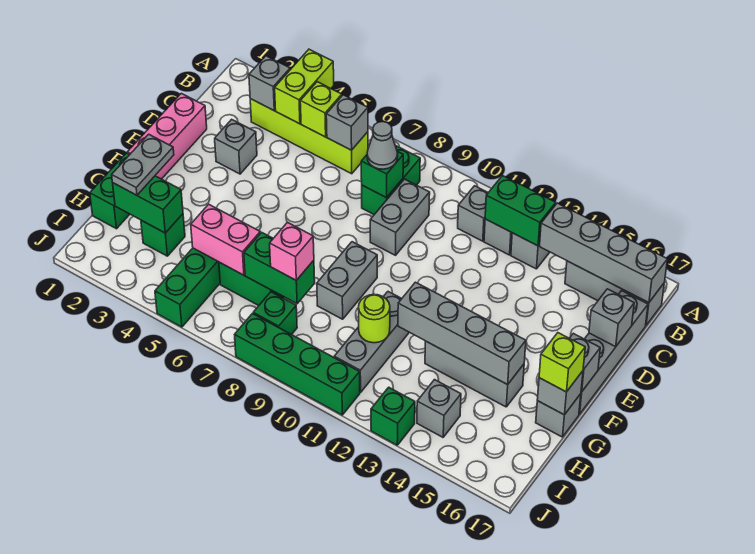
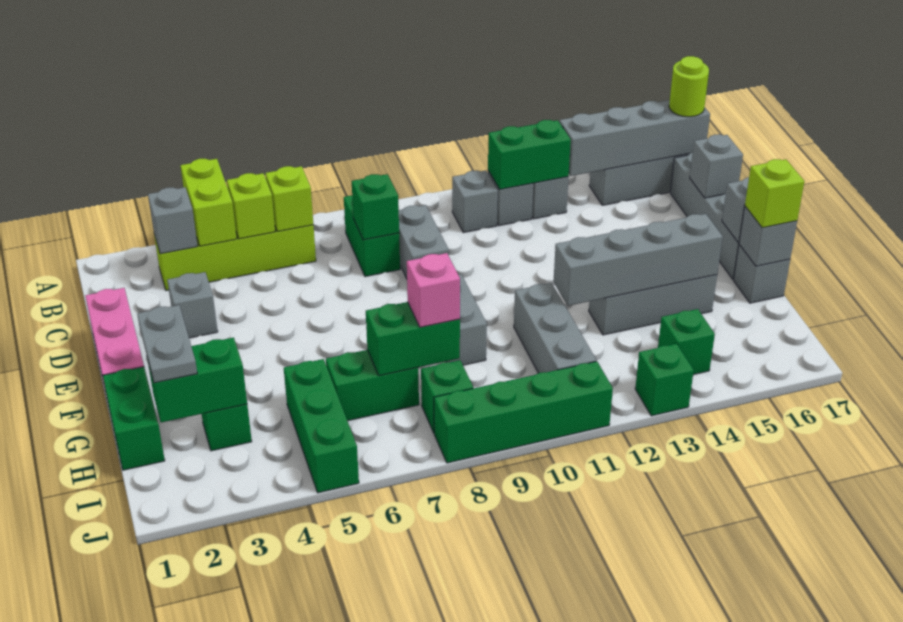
grey brick B6 level 2 -> lime brick B6 level 2
grey cone C8 level 3 -> none
pink brick H5:H6 level 2 -> none
lime round brick H11 level 2 -> lime round brick B17 level 3
grey brick I14 level 1 -> green brick I14 level 1

